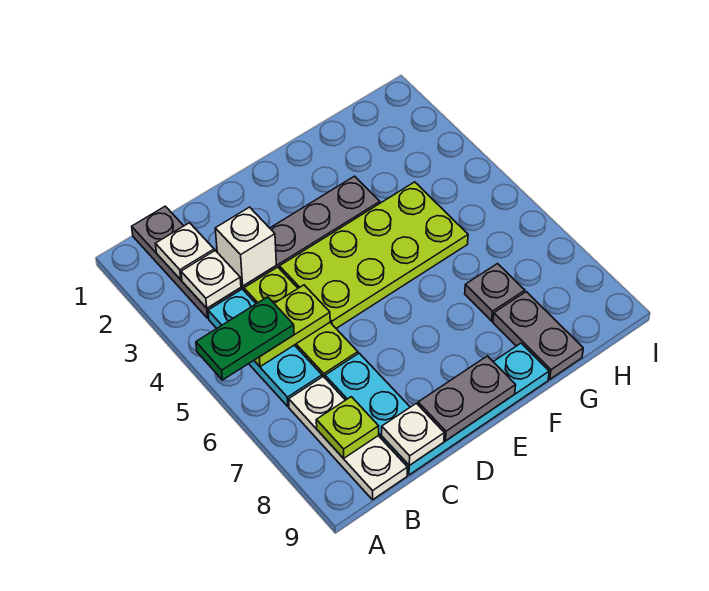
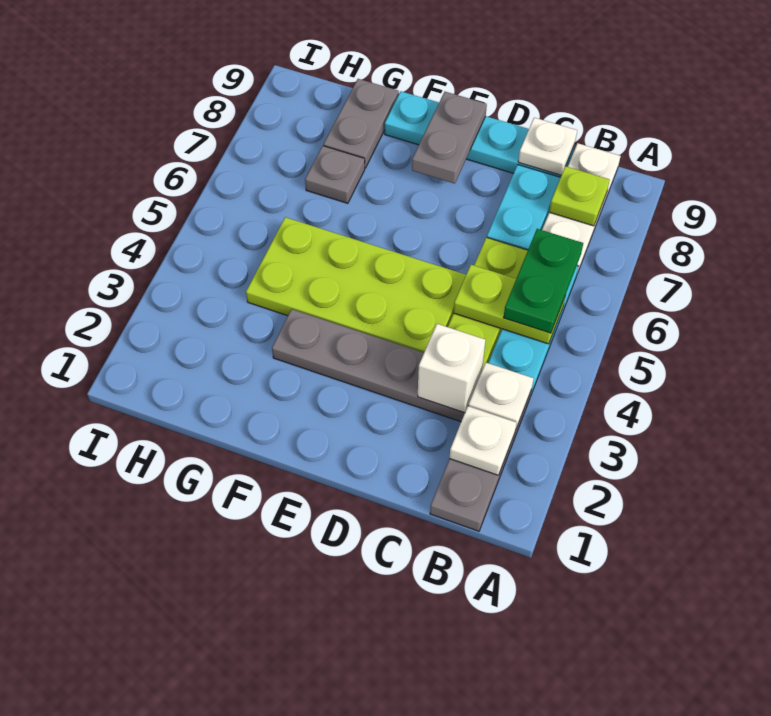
green plate A5:B5 level 3 -> green plate B5:B6 level 3
grey plate D9:E9 level 2 -> grey plate E8:E9 level 2

